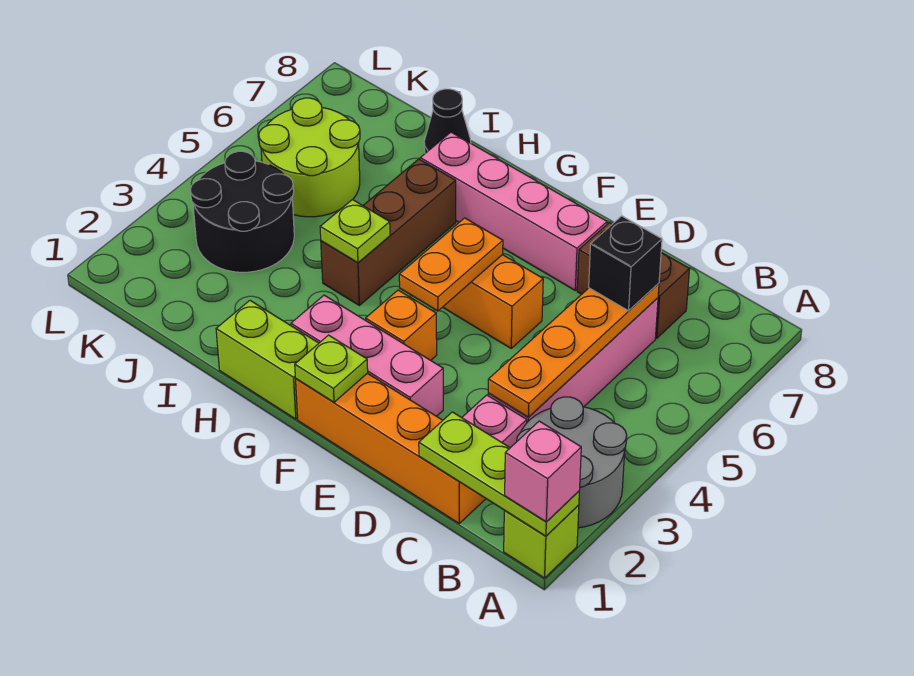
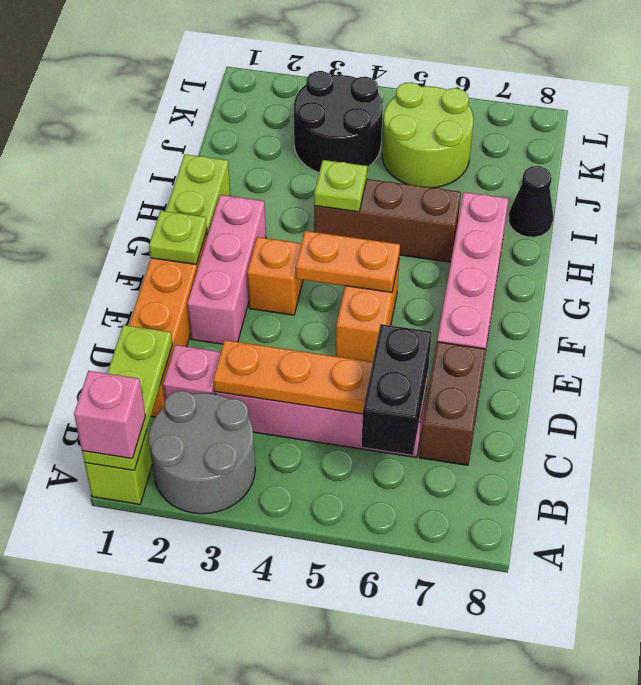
black brick C6 level 3 -> black brick B6:C6 level 3

